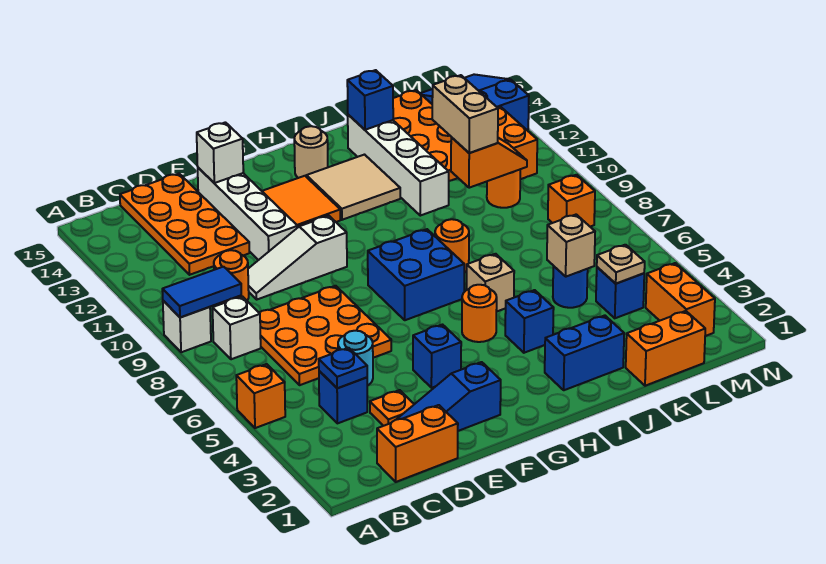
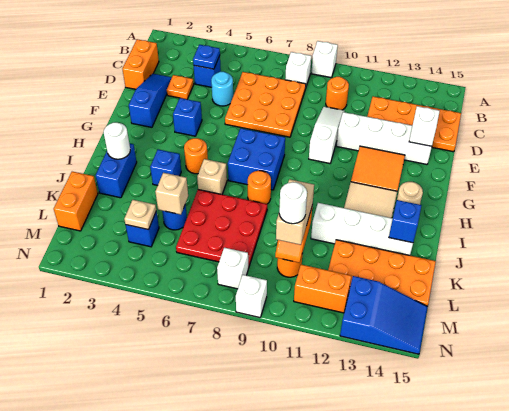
orange brick A5 level 1 -> none
blue tile A9:B9 level 2 -> none
none -> white round brick I2 level 2
none -> red plate J6:L8 level 1
tan brick K10:K11 level 3 -> tan brick K10:L10 level 3
none -> white round brick L10 level 4
orange brick M2:M3 level 1 -> none
orange brick M8 level 1 -> white brick M8 level 1
none -> white brick N9 level 1

